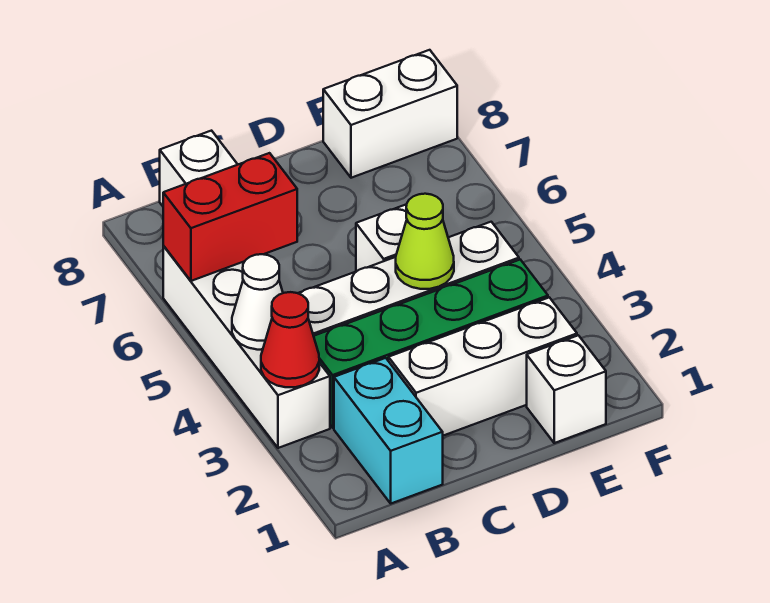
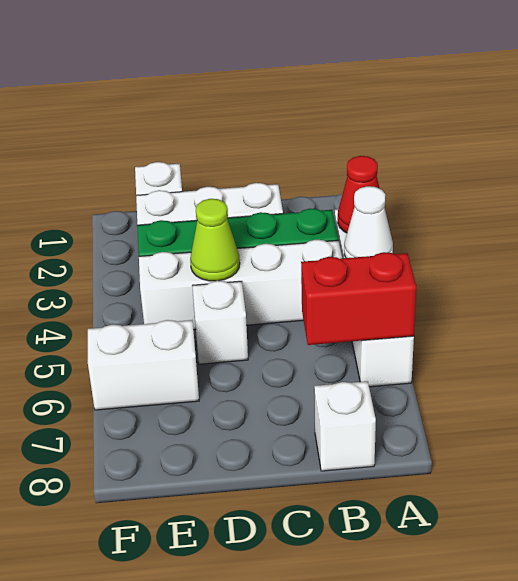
cyan brick B1:B2 level 1 -> none
white brick E8:F8 level 1 -> white brick E6:F6 level 1

